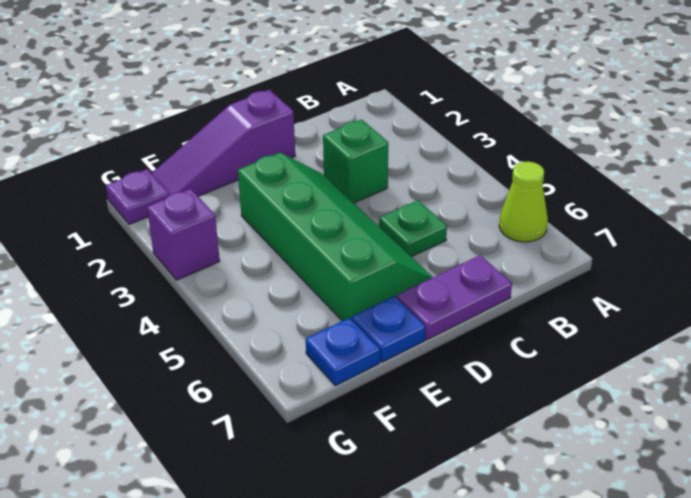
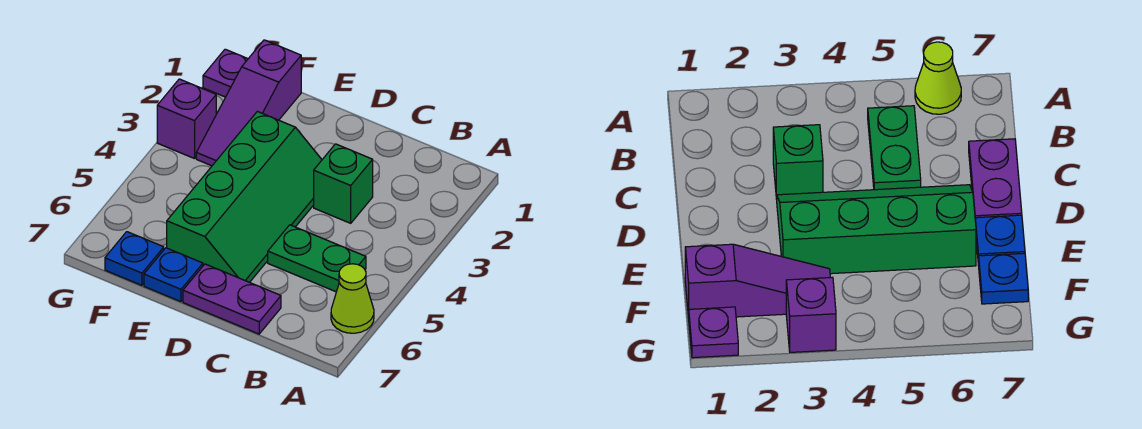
green plate C5 level 1 -> green plate B5:C5 level 1
purple slope D1:F1 level 1 top D -> purple slope F1:F3 level 1 top 1

